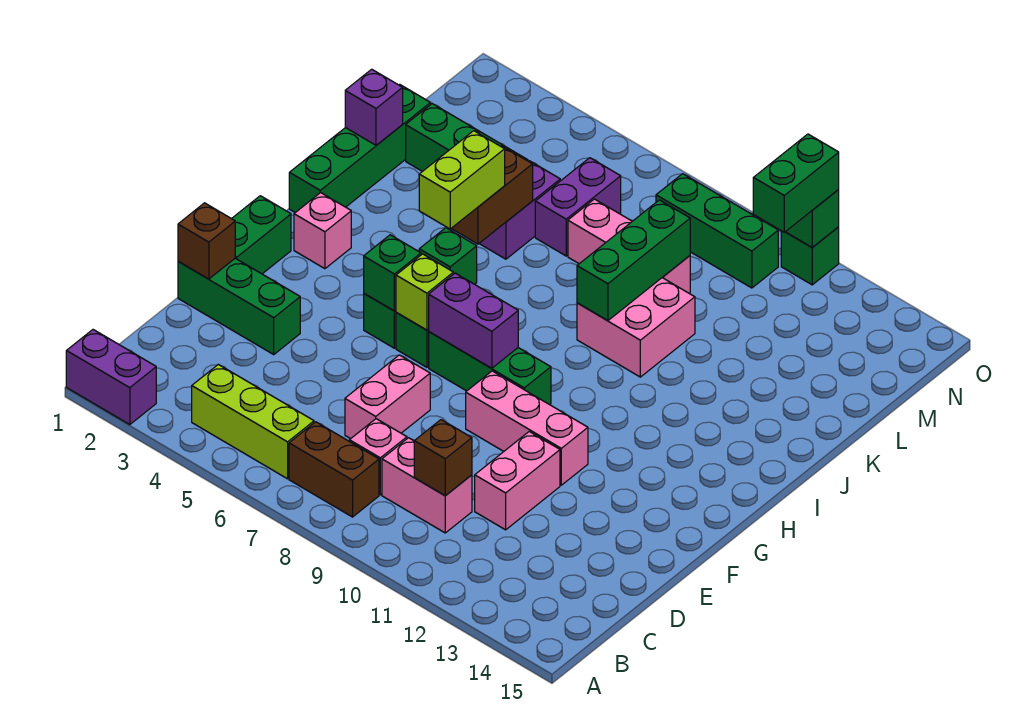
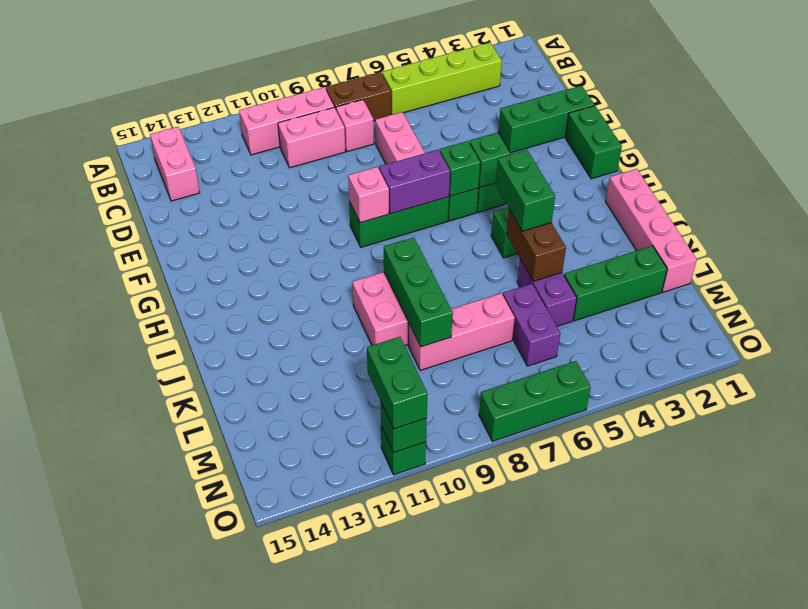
purple brick A1:A2 level 1 -> none
lime brick B4:B6 level 1 -> lime brick B3:B6 level 1
brown brick C10 level 2 -> none
pink brick D11:E11 level 1 -> pink brick B14:C14 level 1
brown brick E1 level 2 -> none
pink brick F9:F11 level 1 -> pink brick B9:B11 level 1
lime brick G6 level 2 -> green brick G6 level 2
pink brick H2 level 1 -> pink brick G9 level 2
green brick I1:L1 level 1 -> pink brick I1:L1 level 1
lime brick I5:J5 level 3 -> green brick I5:J5 level 3
purple brick K1 level 2 -> none
green brick N8:N10 level 1 -> green brick O6:O8 level 1

